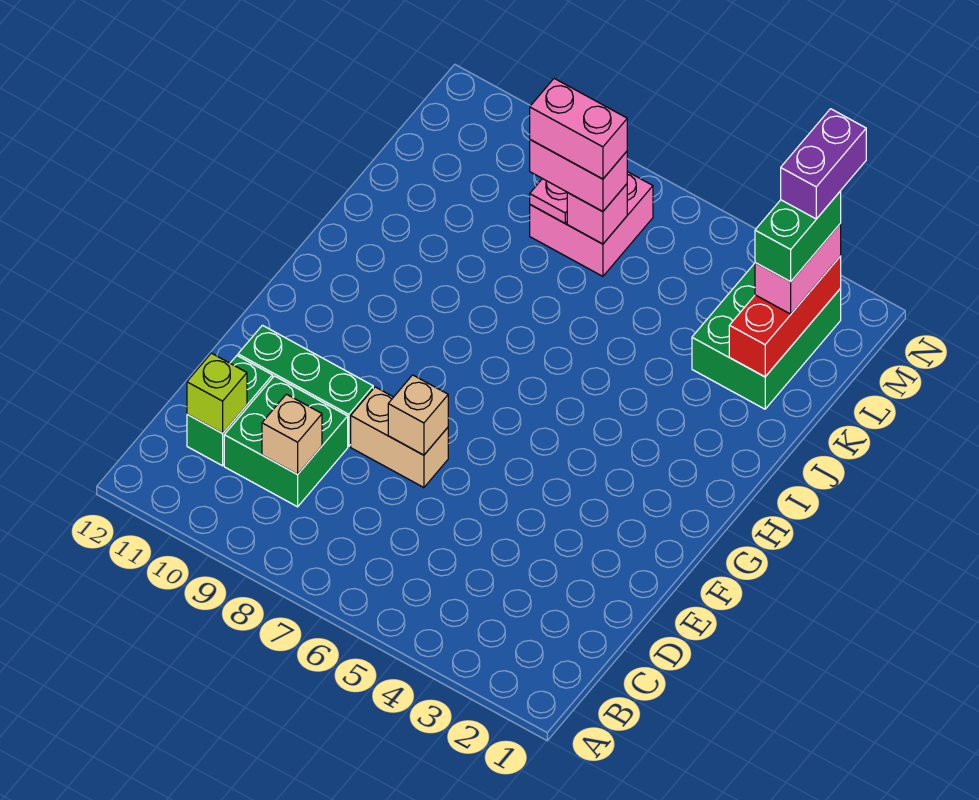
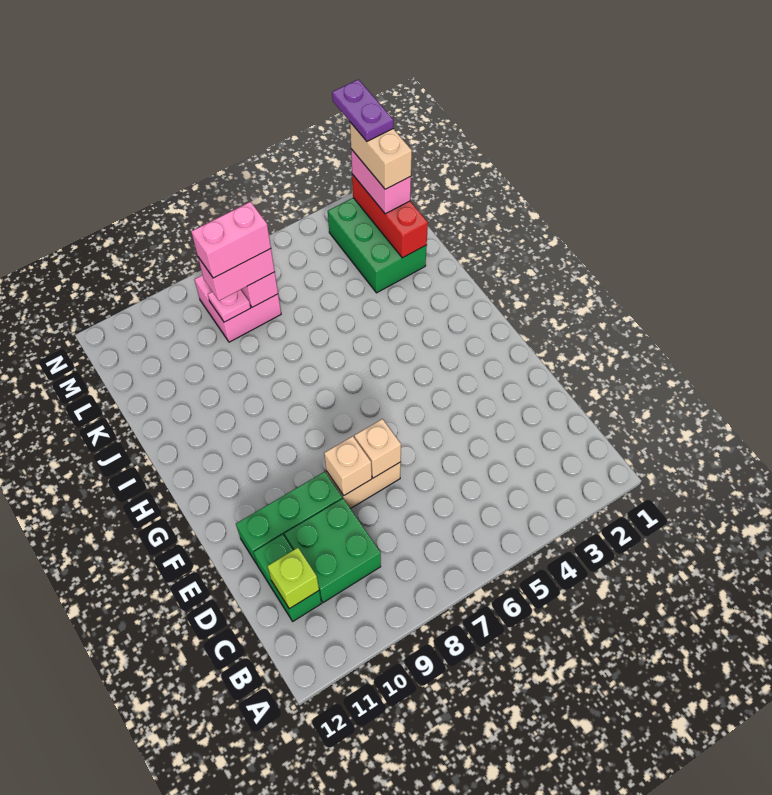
tan brick C9 level 2 -> tan brick E8 level 2
green brick L2:M2 level 4 -> tan brick L2:M2 level 4
purple brick M2:N2 level 5 -> purple plate M2:N2 level 5

